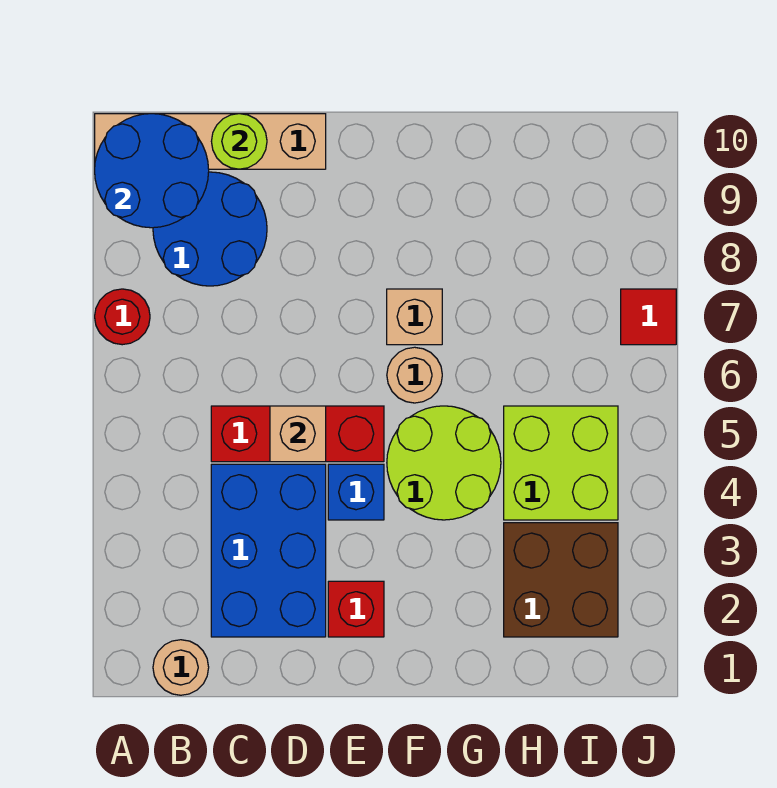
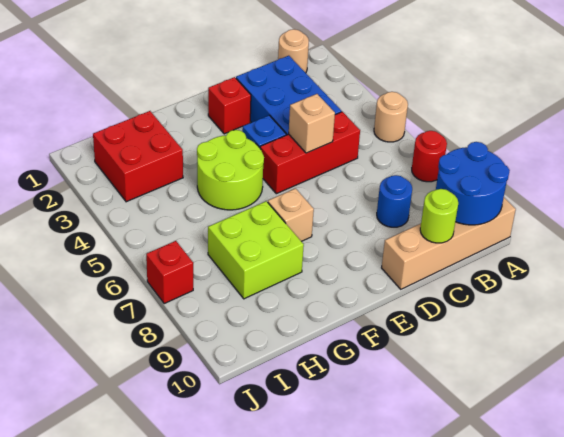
blue round brick B8:C9 level 1 -> blue round brick C8 level 1
tan round brick F6 level 1 -> tan round brick A5 level 1
brown brick H2:I3 level 1 -> red brick H2:I3 level 1
lime brick H4:I5 level 1 -> lime brick G7:H8 level 1
red tile J7 level 1 -> red brick J7 level 1

